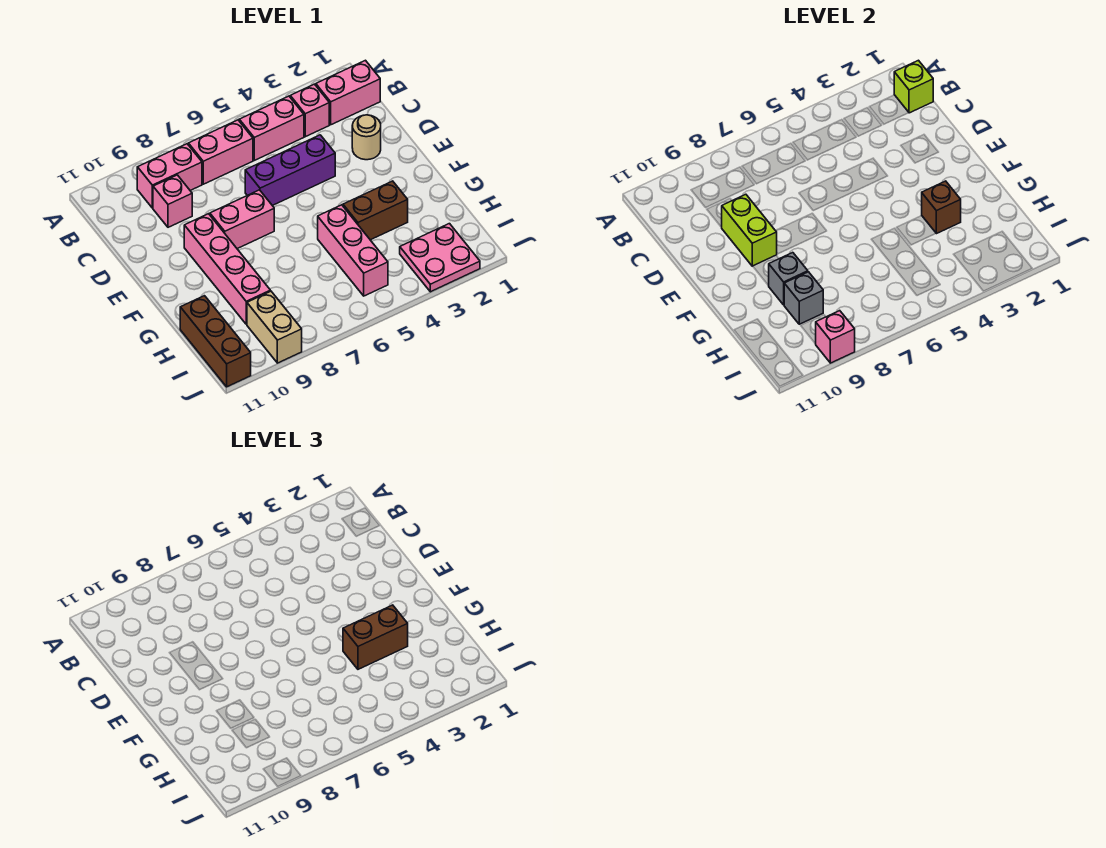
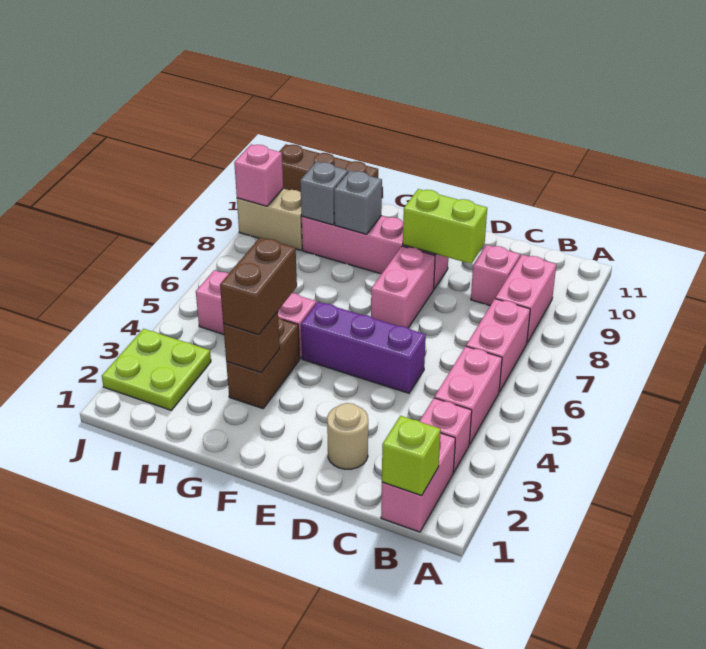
purple brick D4:D6 level 1 -> purple brick D5:F5 level 1
pink plate I2:J3 level 1 -> lime plate I2:J3 level 1

